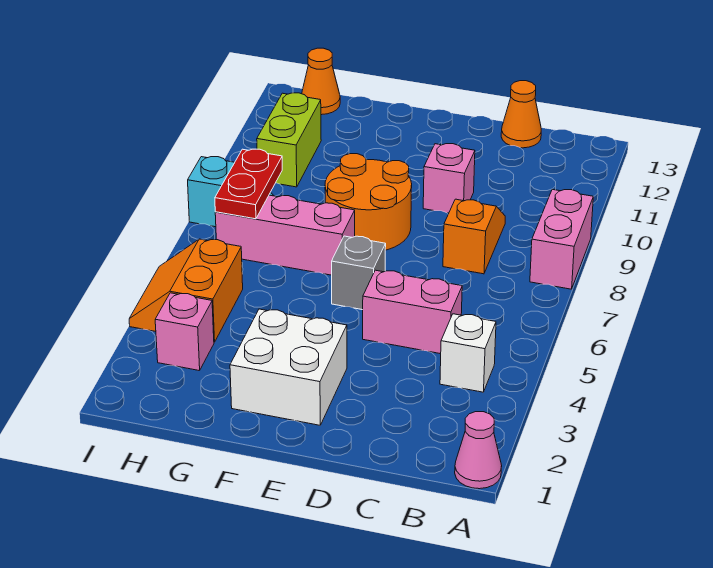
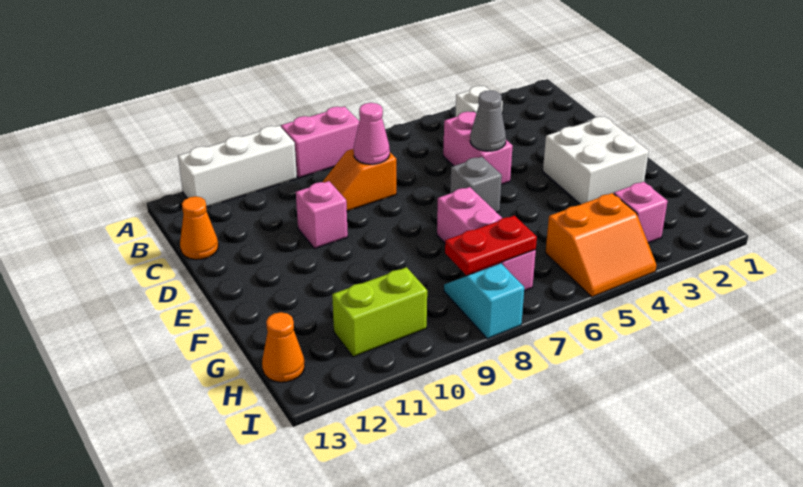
pink cone A1 level 1 -> pink cone C8 level 2
none -> white brick A10:A12 level 1
none -> grey cone D5 level 2
orange round brick E8:F9 level 1 -> none

